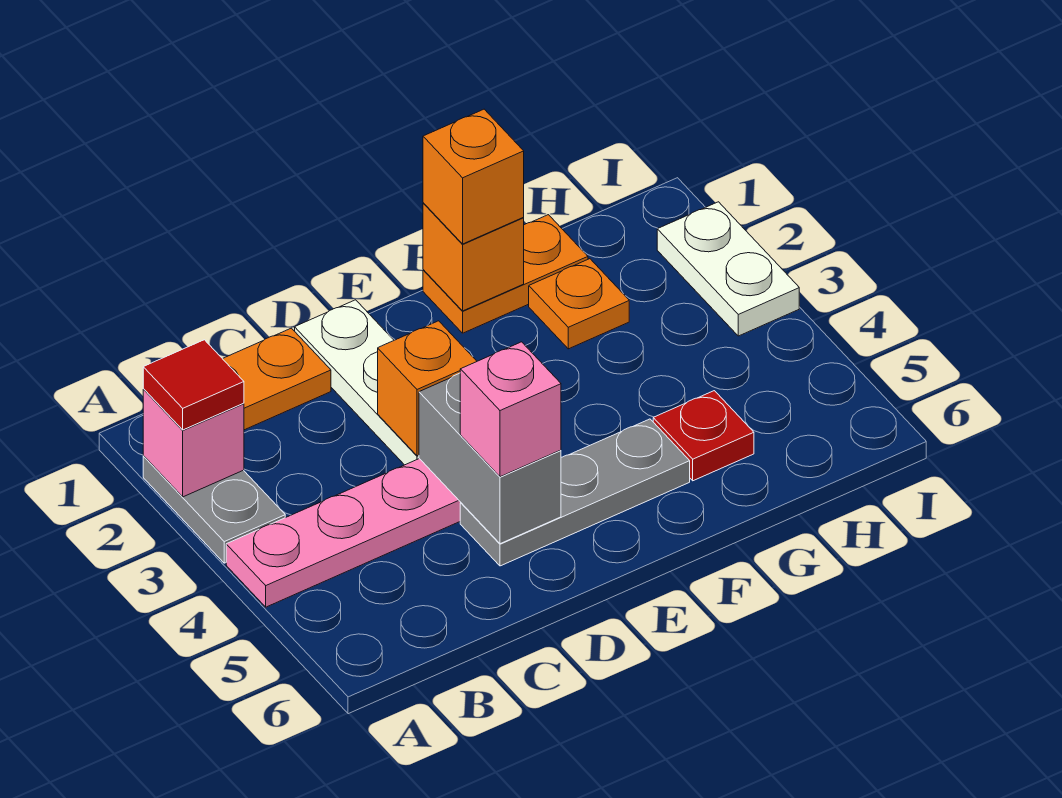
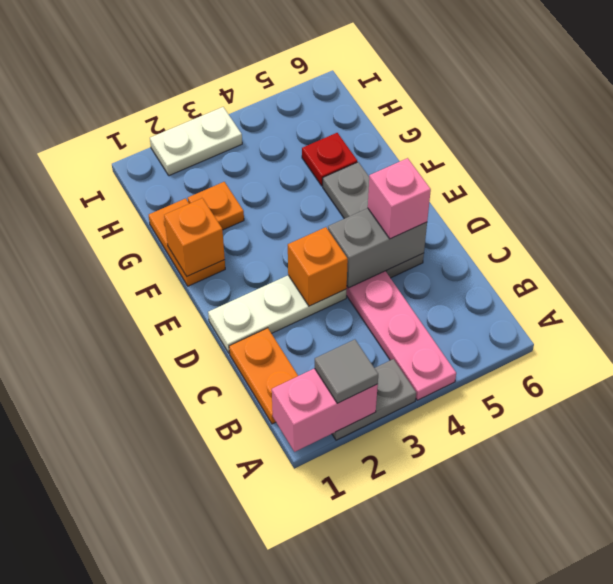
pink brick A2 level 2 -> pink brick A1:A2 level 2
red tile A2 level 3 -> grey tile A2 level 3
orange brick F1 level 3 -> none

